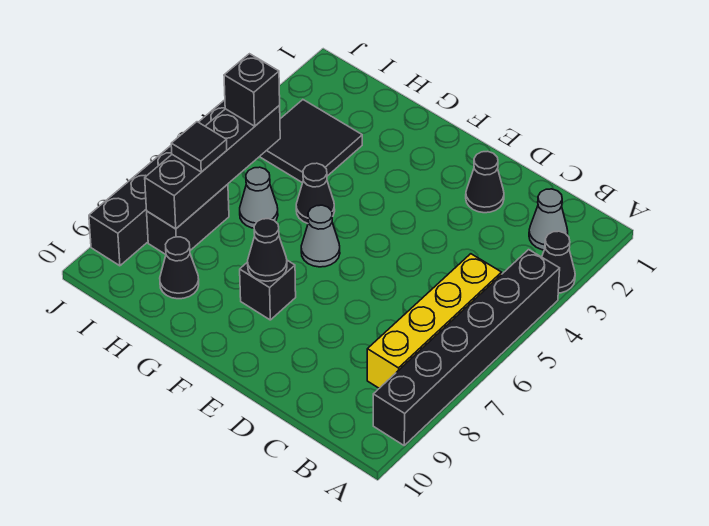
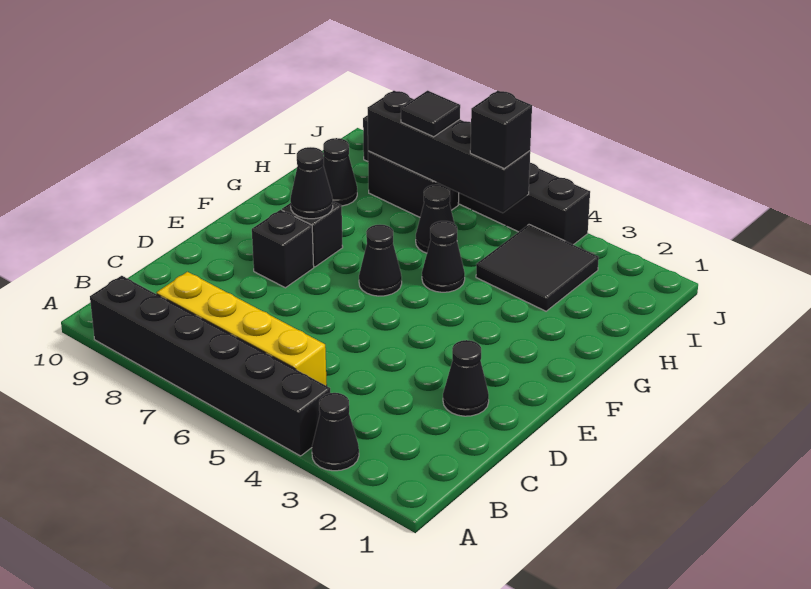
grey cone B2 level 1 -> none
none -> black brick E8 level 1
grey cone F6 level 1 -> black cone F6 level 1
grey cone H6 level 1 -> black cone H6 level 1

